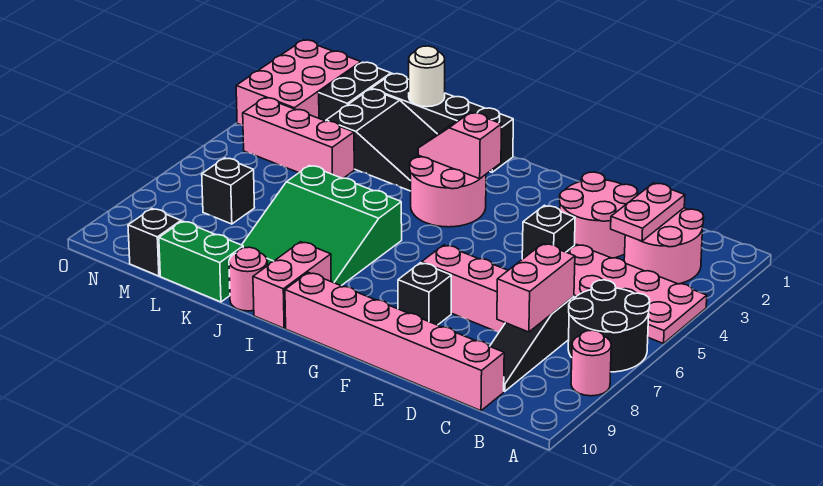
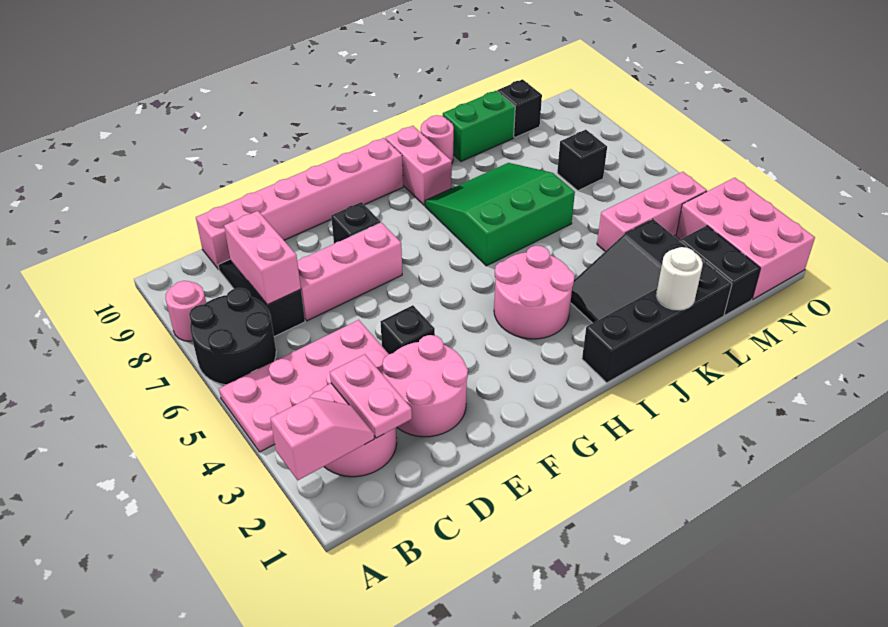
pink slope H3:I3 level 2 top H -> pink slope A2:B2 level 2 top A

